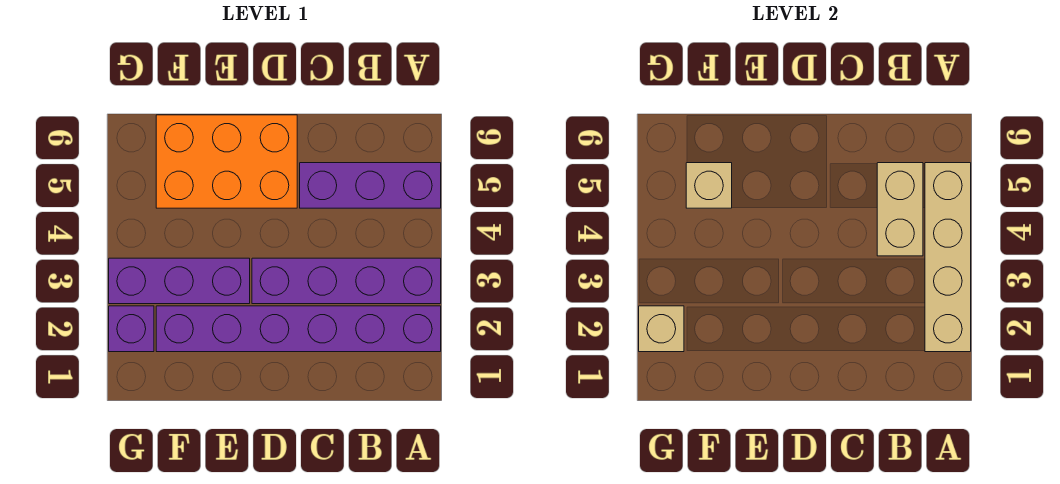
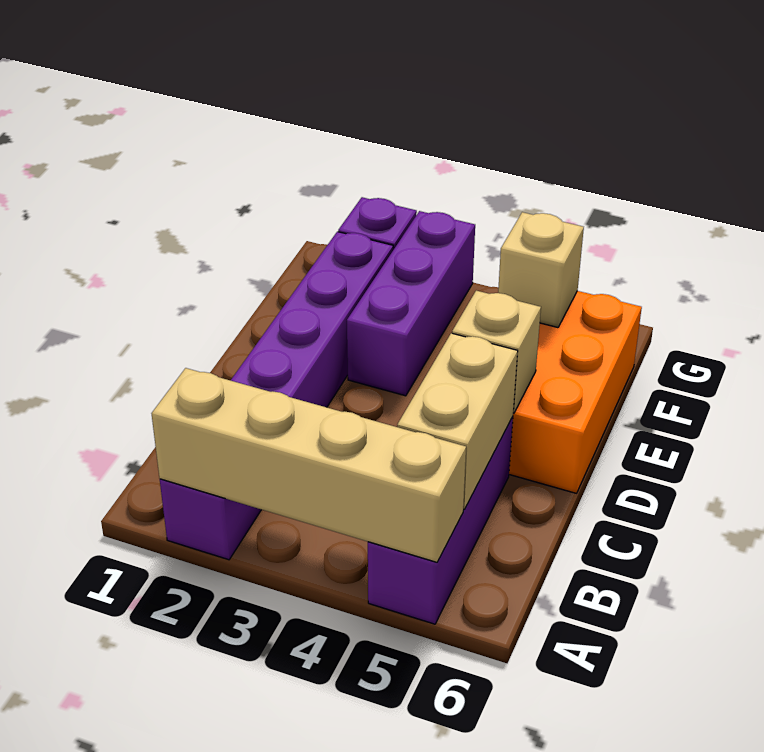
purple brick A3:D3 level 1 -> none
tan brick B4:B5 level 2 -> tan brick B5:C5 level 2
tan brick G2 level 2 -> tan brick D5 level 2

